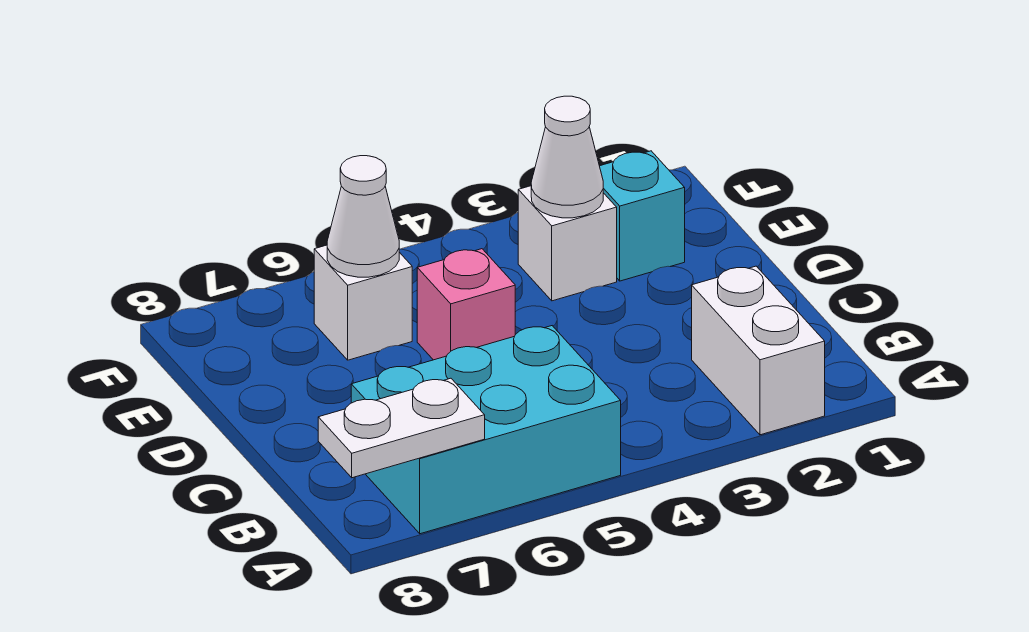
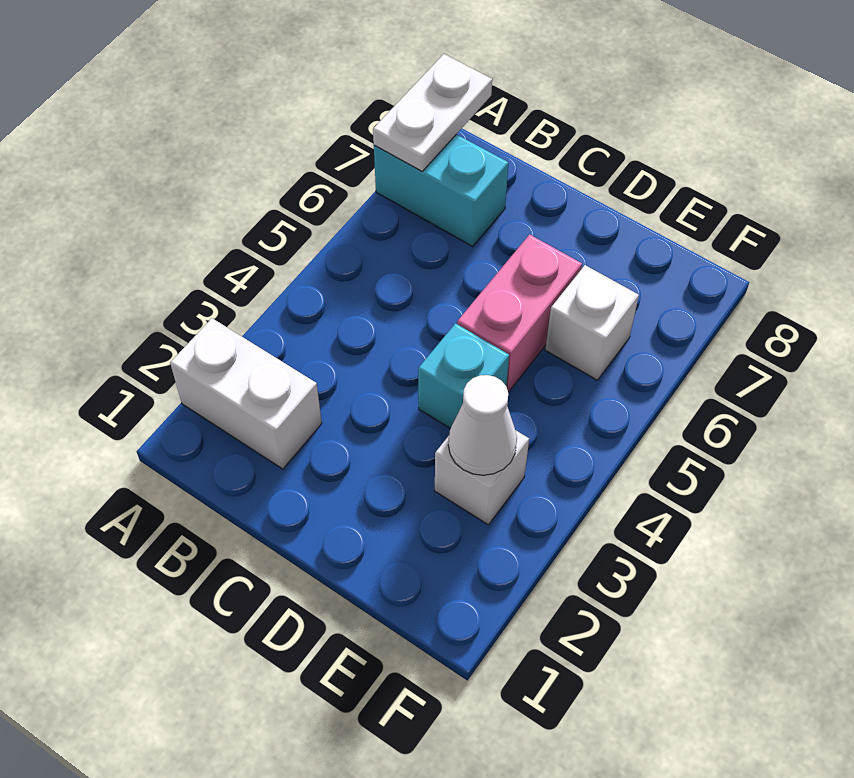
cyan brick A5:B7 level 1 -> cyan brick A7:B7 level 1
pink brick D5 level 1 -> pink brick D5:D6 level 1
cyan brick E2 level 1 -> cyan brick D4 level 1
white cone E6 level 2 -> none

